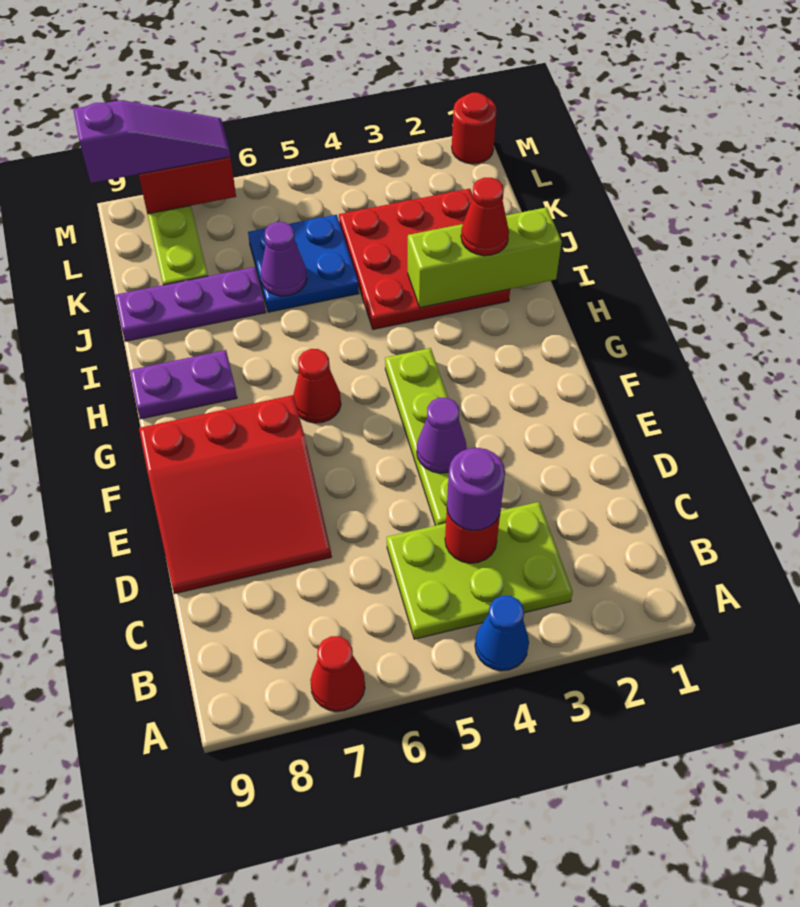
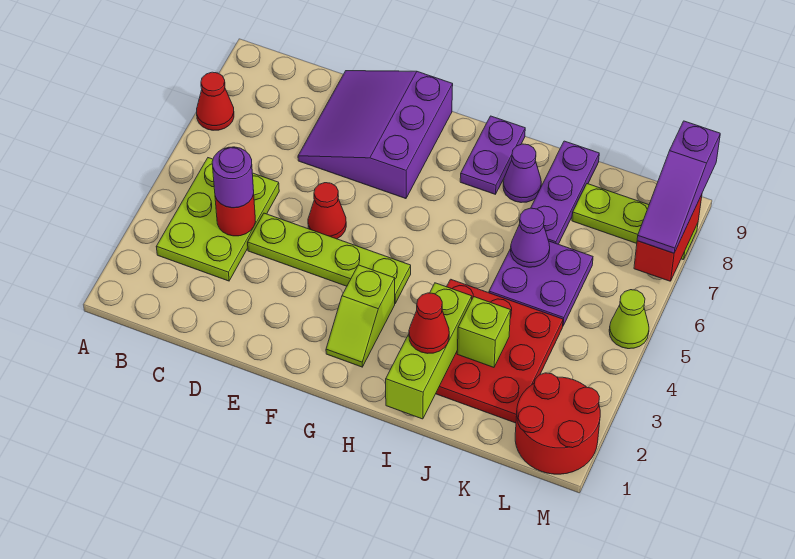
blue cone A4 level 1 -> none
red slope D7:F9 level 1 top F -> purple slope D7:F9 level 1 top F
purple cone E4 level 2 -> purple cone I8 level 1
none -> lime slope G2:G3 level 1 top 3
red cone G6 level 1 -> red cone E5 level 1
none -> lime brick J3 level 2
blue plate J5:K6 level 1 -> purple plate J5:K6 level 1
red round brick M1 level 1 -> red round brick L1:M2 level 1
none -> lime cone M5 level 1

